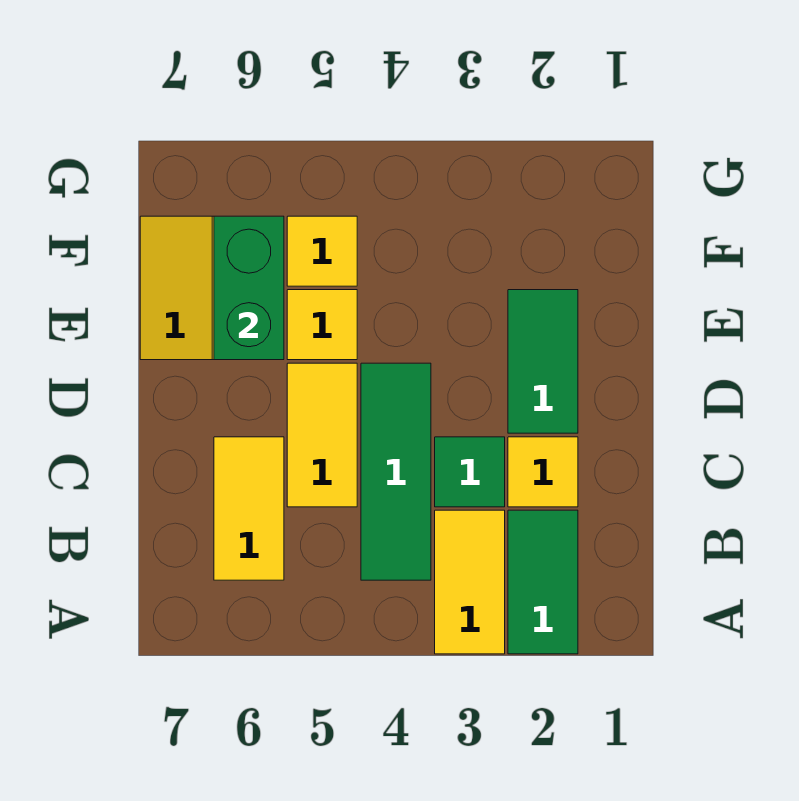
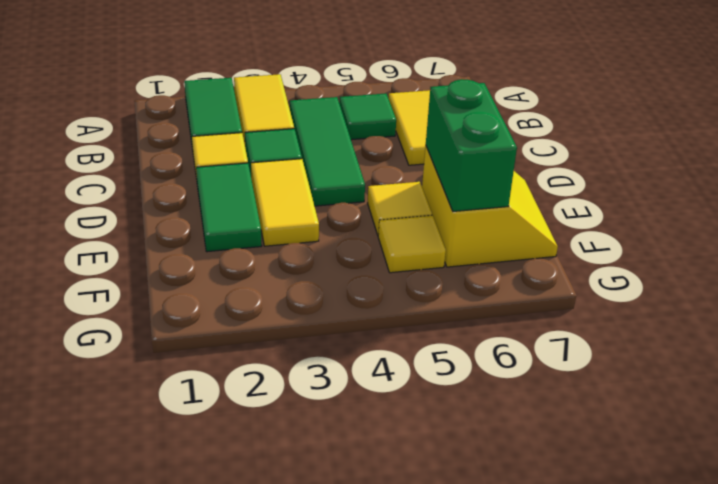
none -> green tile B5 level 1
yellow tile C5:D5 level 1 -> yellow tile D3:E3 level 1

